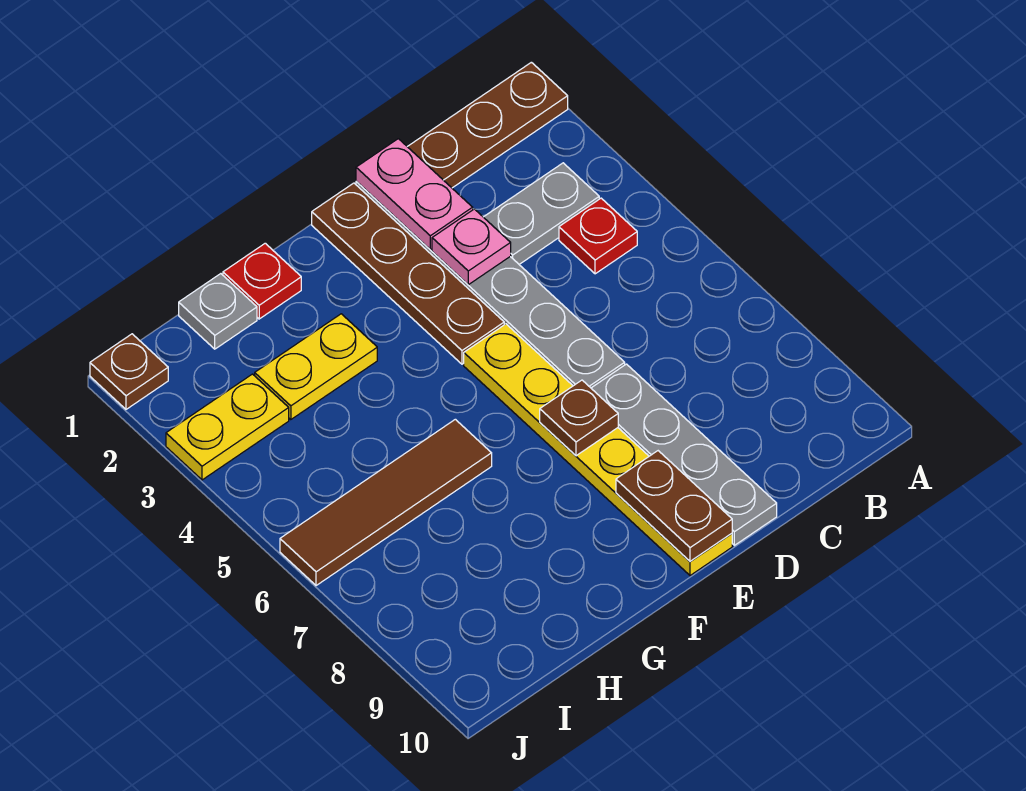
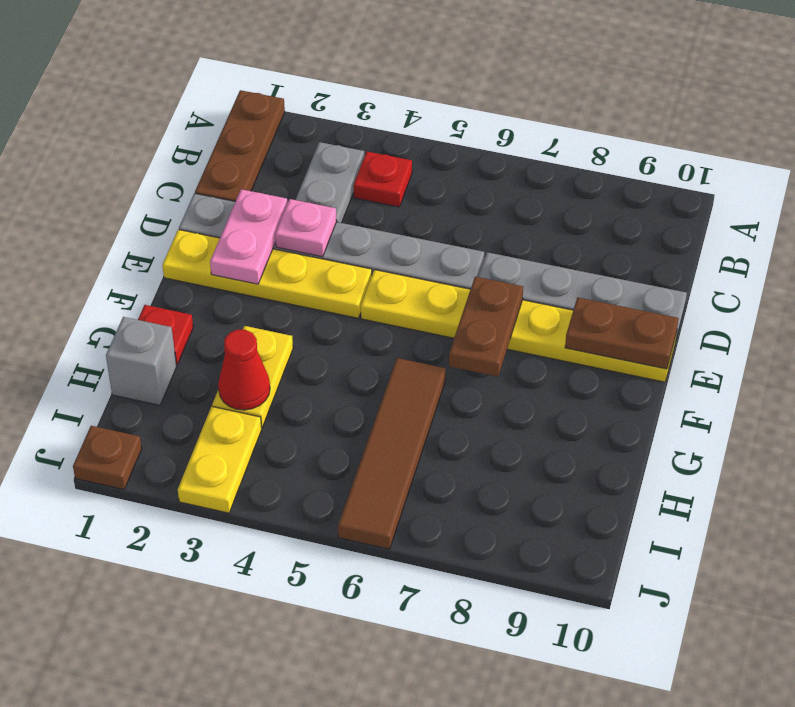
pink plate D1:D2 level 2 -> pink plate D2:E2 level 2
brown plate E1:E4 level 1 -> yellow plate E1:E4 level 1
brown plate E7 level 2 -> brown plate E7:F7 level 2
grey plate H1 level 1 -> grey brick H1 level 1
none -> red cone H3 level 2

